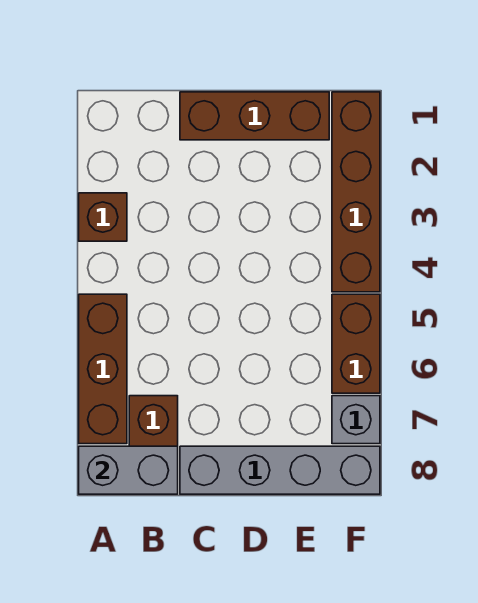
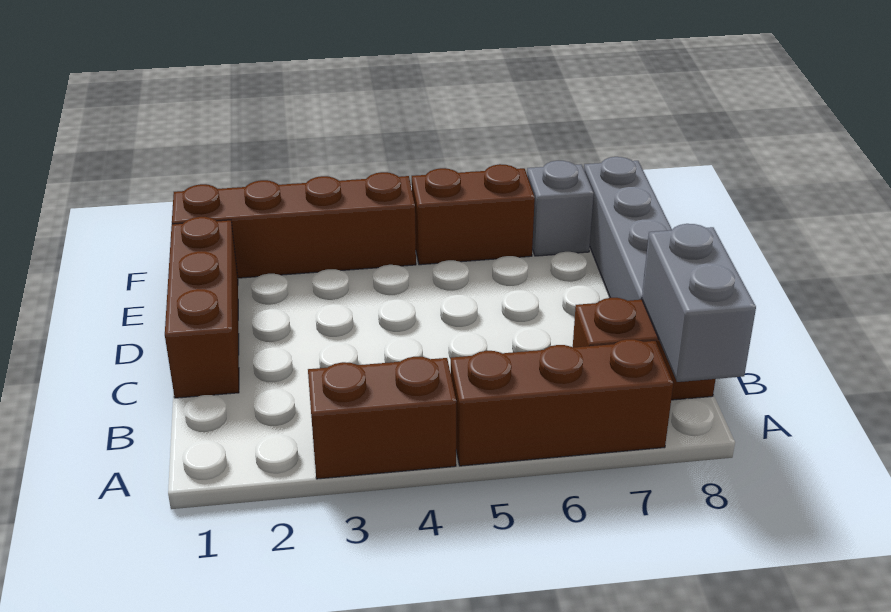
brown brick A3 level 1 -> brown brick A3:A4 level 1

